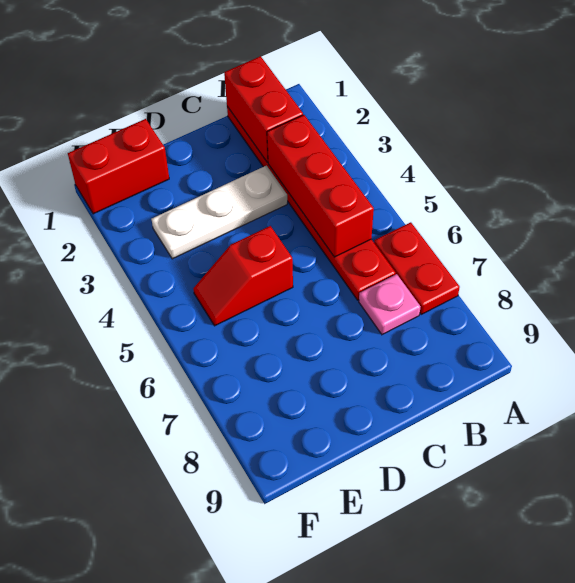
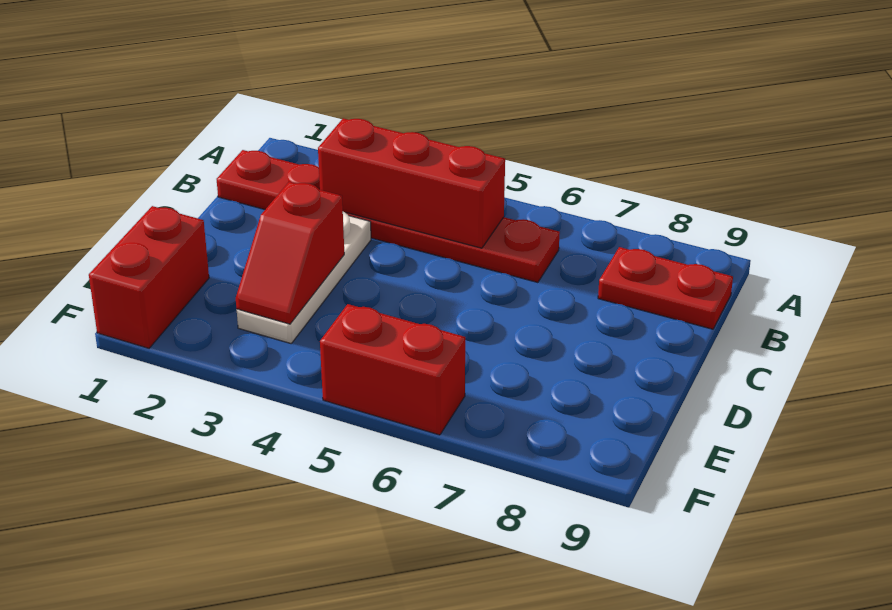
red plate A6:A7 level 1 -> red plate B8:B9 level 1
red brick B1:B2 level 2 -> red brick F5:F6 level 1
pink plate B7 level 1 -> none
red slope D5:E5 level 1 top D -> red slope D3:E3 level 2 top D

